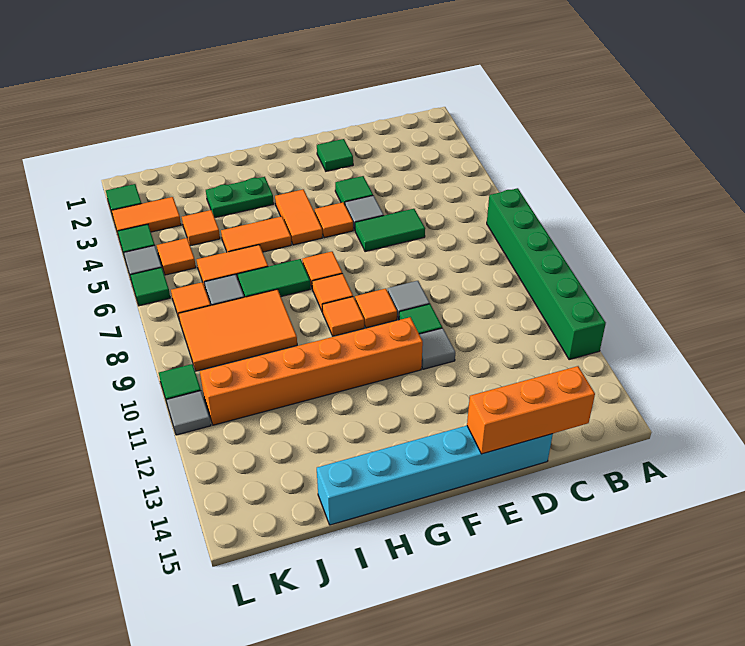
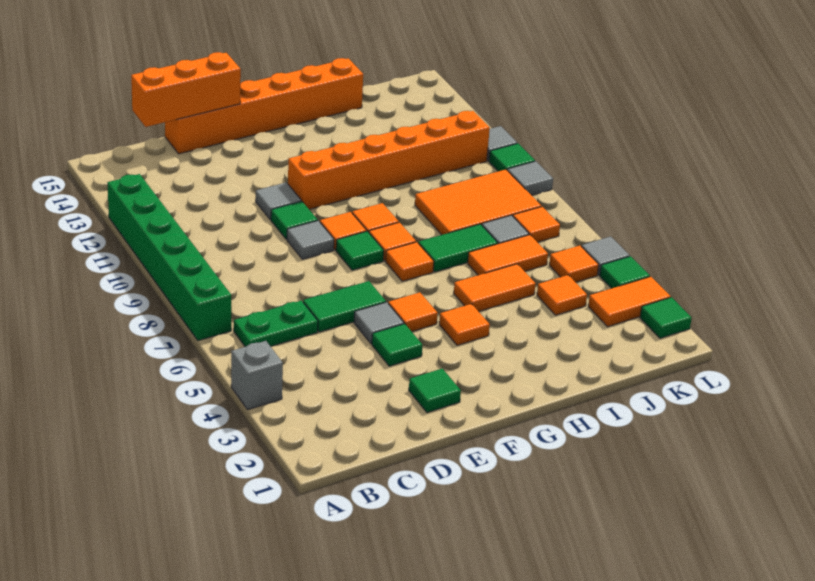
none -> grey brick A4 level 1
cyan brick D15:I15 level 1 -> orange brick D15:I15 level 1
orange tile G4:G5 level 1 -> orange tile G4 level 1
green plate H3:I3 level 1 -> green plate B6:C6 level 1
green tile L6 level 1 -> green tile F8 level 1
none -> grey tile L9 level 1

